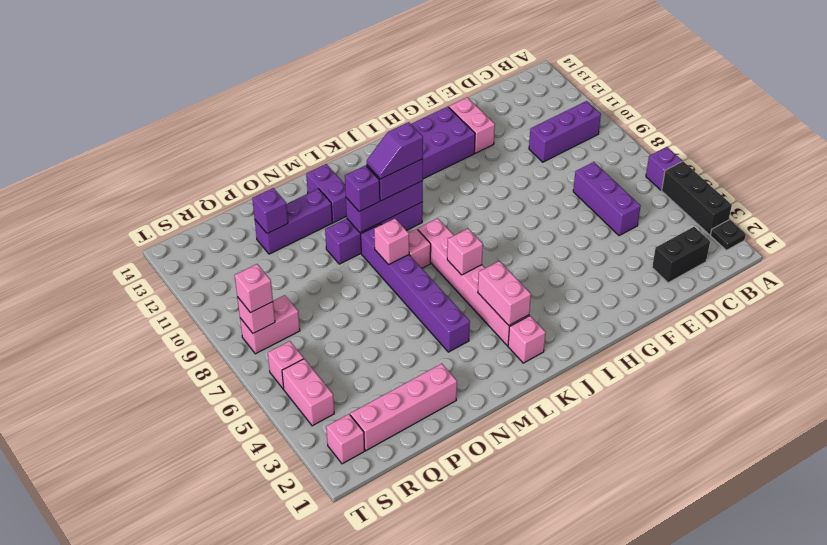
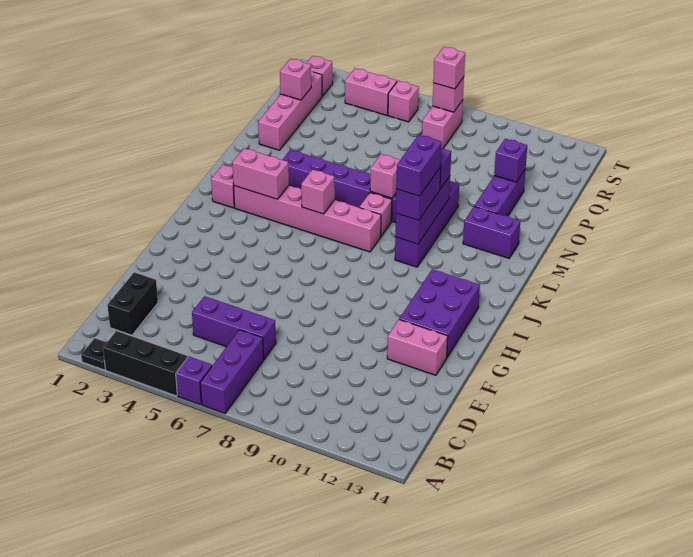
purple brick B10:D10 level 1 -> purple brick A7:C7 level 1
purple slope K10:L10 level 4 top K -> purple brick K10:L10 level 4
none -> pink brick Q2 level 2

